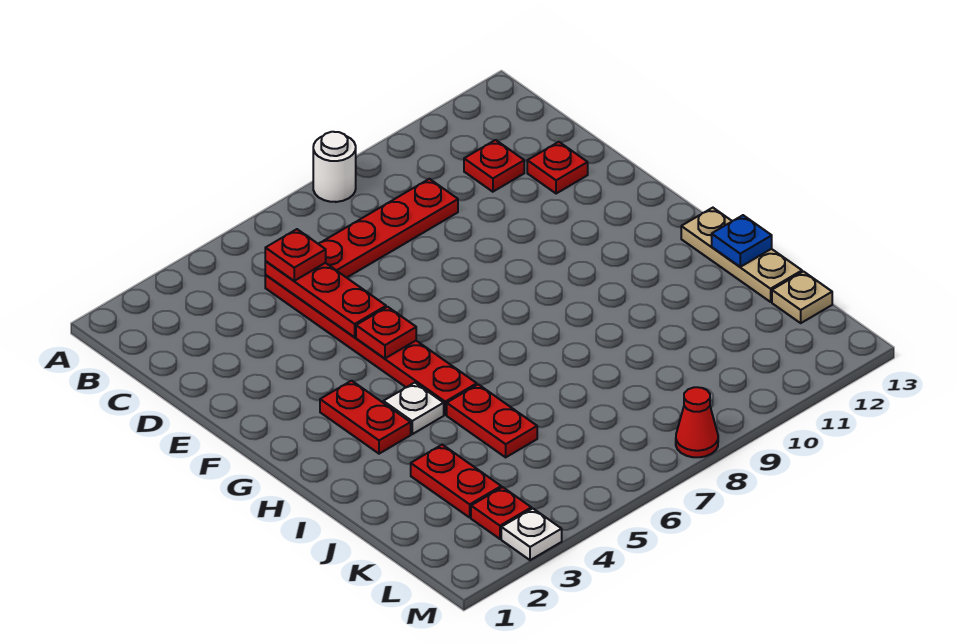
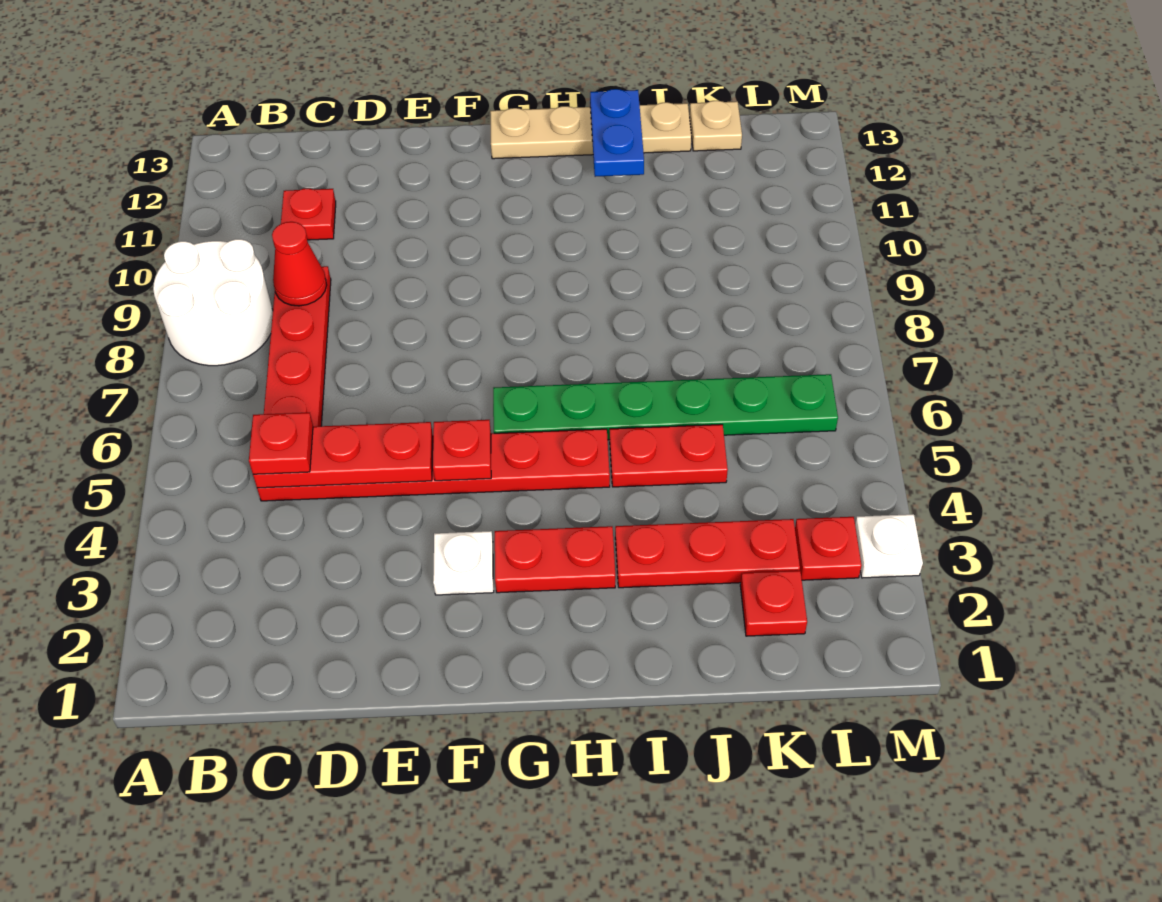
white round brick A8 level 1 -> white round brick A8:B9 level 1
red plate D12 level 1 -> red plate K2 level 1
none -> green plate G6:L6 level 1
white plate H4 level 1 -> white plate F3 level 1
tan plate H13:J13 level 1 -> tan plate G13:J13 level 1
blue plate I13 level 2 -> blue plate I12:I13 level 2
red plate J3:K3 level 1 -> red plate I3:K3 level 1
red cone M8 level 1 -> red cone C9 level 2

